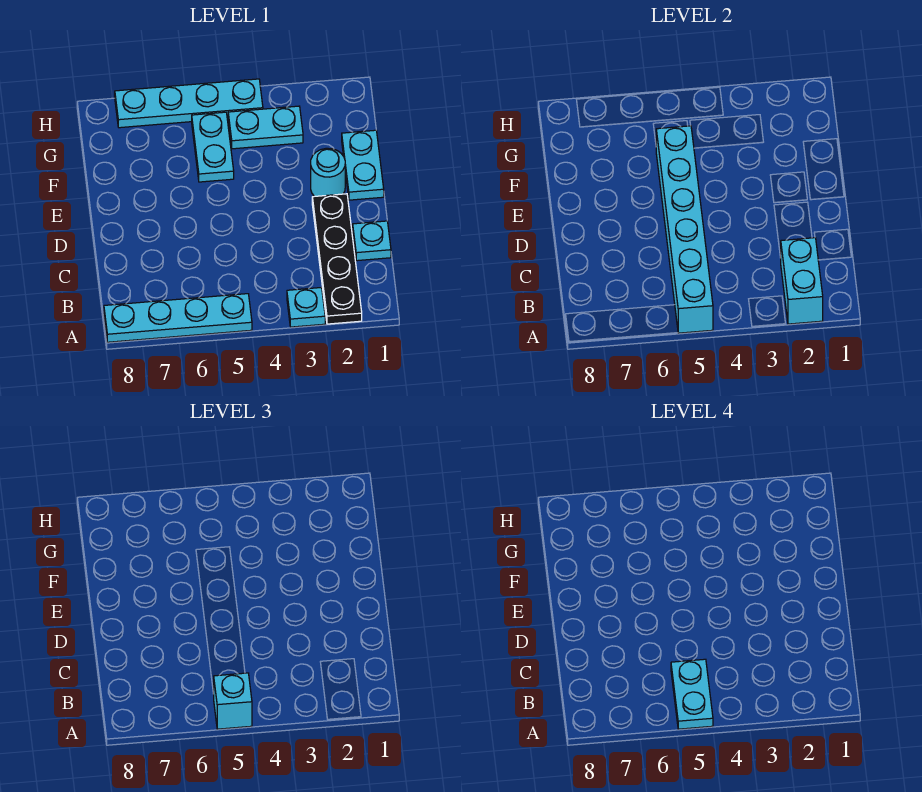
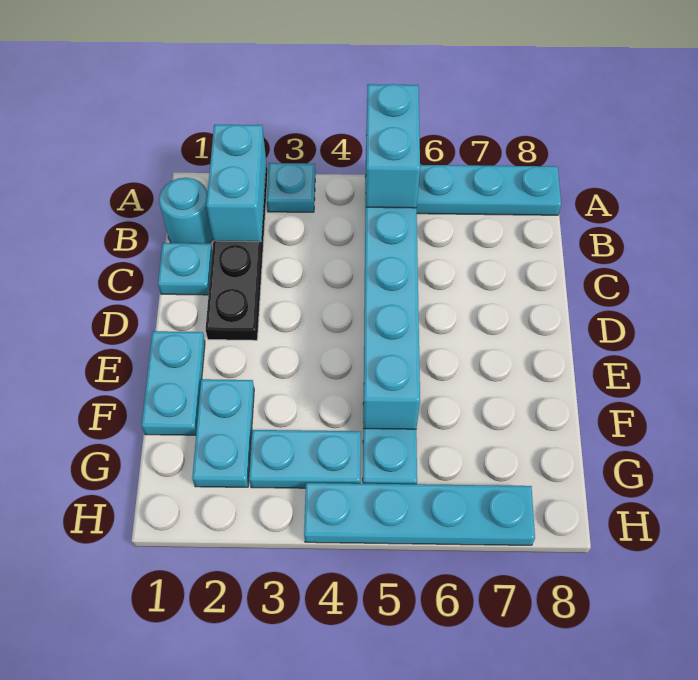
cyan brick A5 level 3 -> cyan brick A5:B5 level 3
cyan plate A5:B5 level 4 -> cyan plate F2:G2 level 1
cyan round brick E2 level 1 -> cyan round brick B1 level 1

